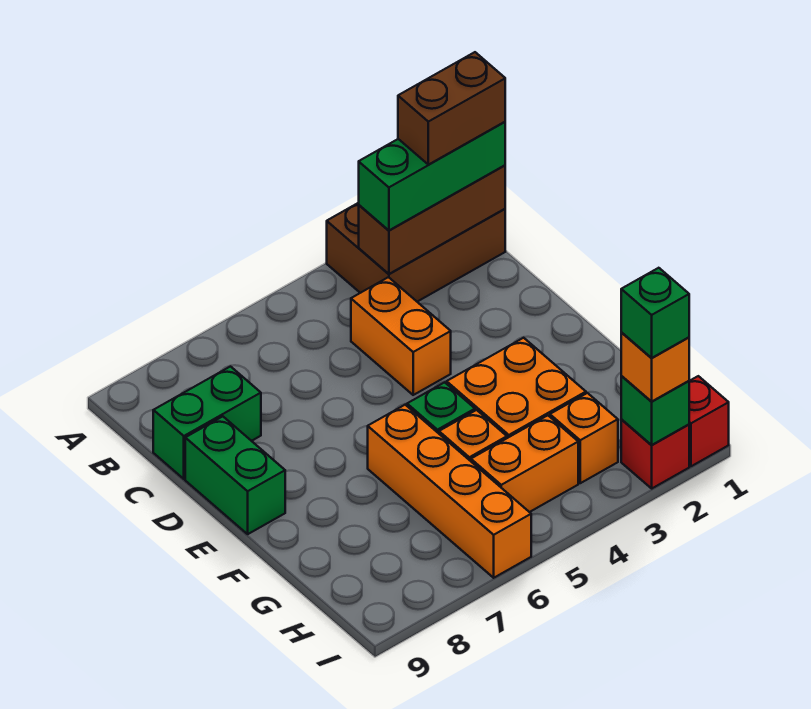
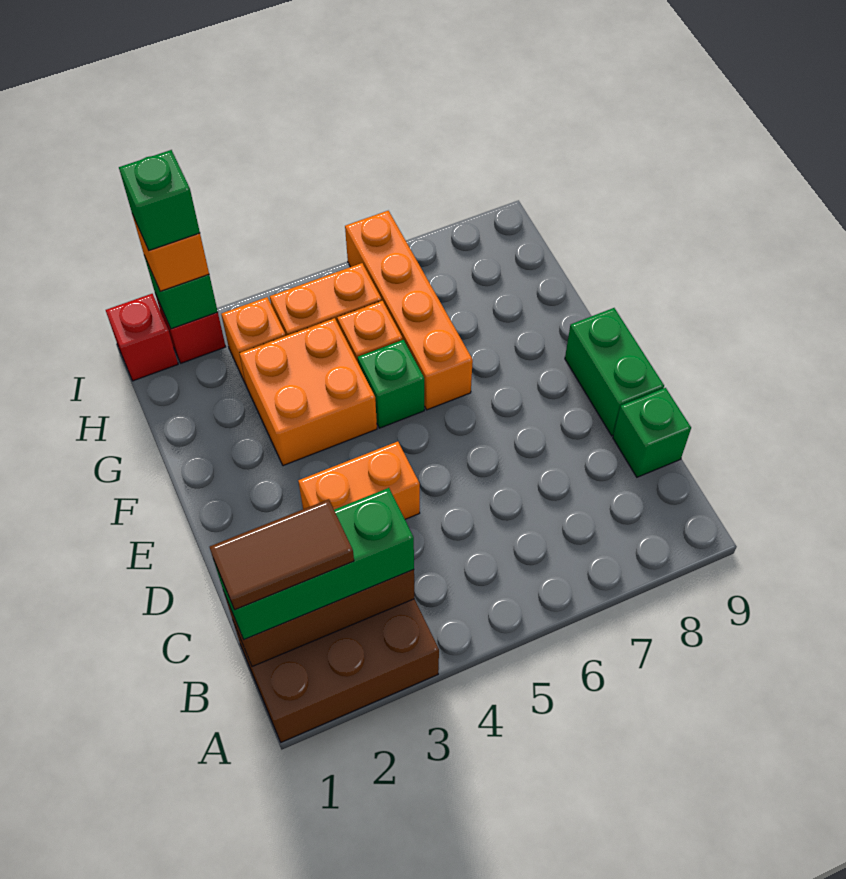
brown brick B1:B2 level 4 -> brown tile B1:B2 level 4
orange brick C4:D4 level 1 -> orange brick D3:D4 level 1
green brick C8:C9 level 1 -> green brick C9 level 1

